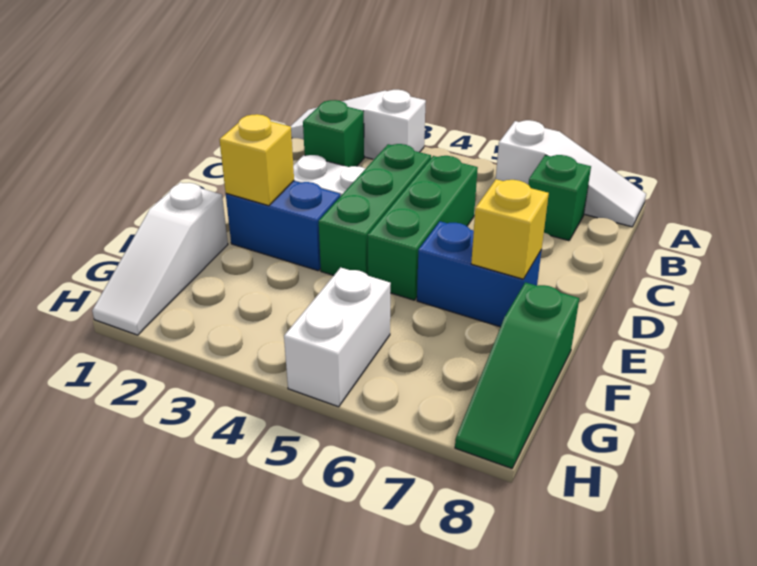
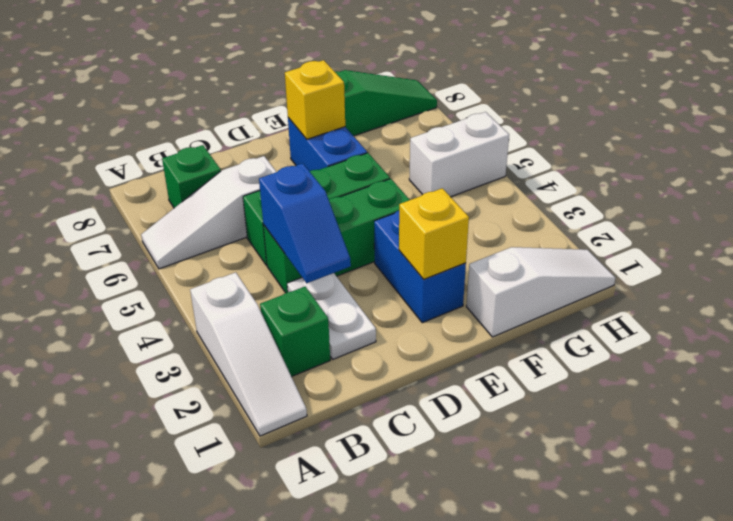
white slope A6:A8 level 1 top 6 -> white slope A6:C6 level 1 top C
none -> blue slope C3:C4 level 2 top 4

